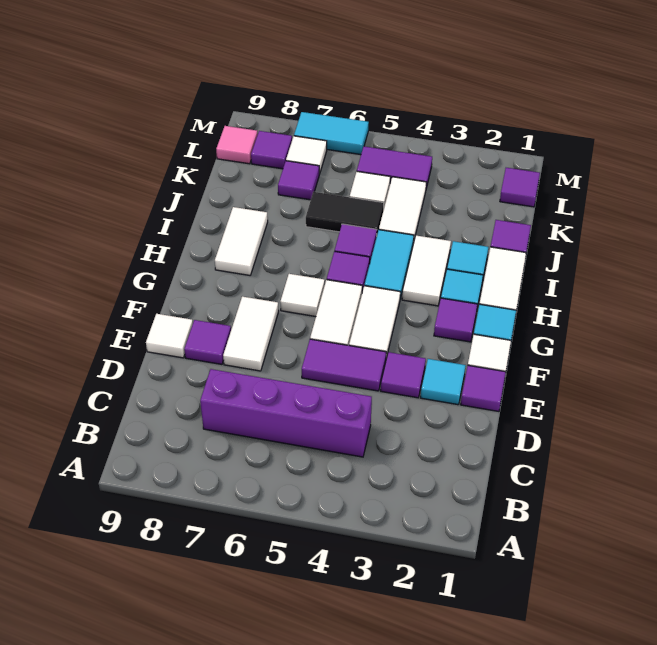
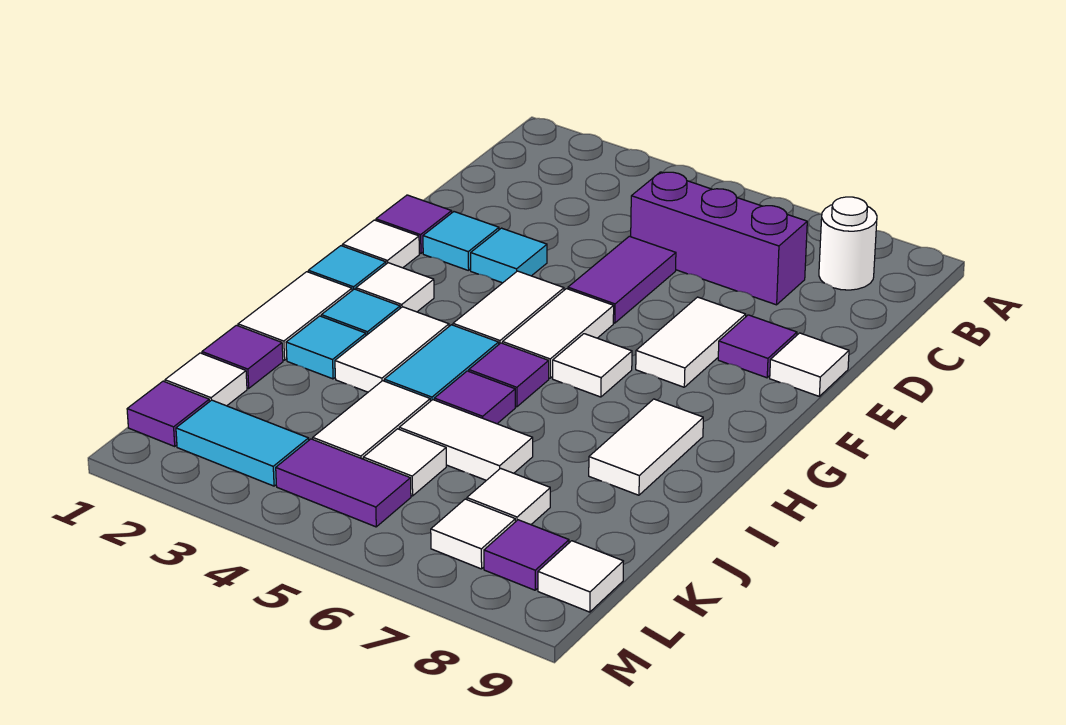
none -> white round brick B8 level 1
purple brick C4:C7 level 1 -> purple brick C5:C7 level 1
purple tile E3 level 1 -> cyan tile E3 level 1
purple tile E4:E5 level 1 -> purple tile D5:E5 level 1
purple tile G2 level 1 -> white tile G2 level 1
black tile J5:J6 level 1 -> white tile J5:J6 level 1
none -> white tile K1 level 1
purple tile K7 level 1 -> white tile K7 level 1
pink tile L9 level 1 -> white tile L9 level 1
cyan tile M6:M7 level 1 -> cyan tile L2:L3 level 1

